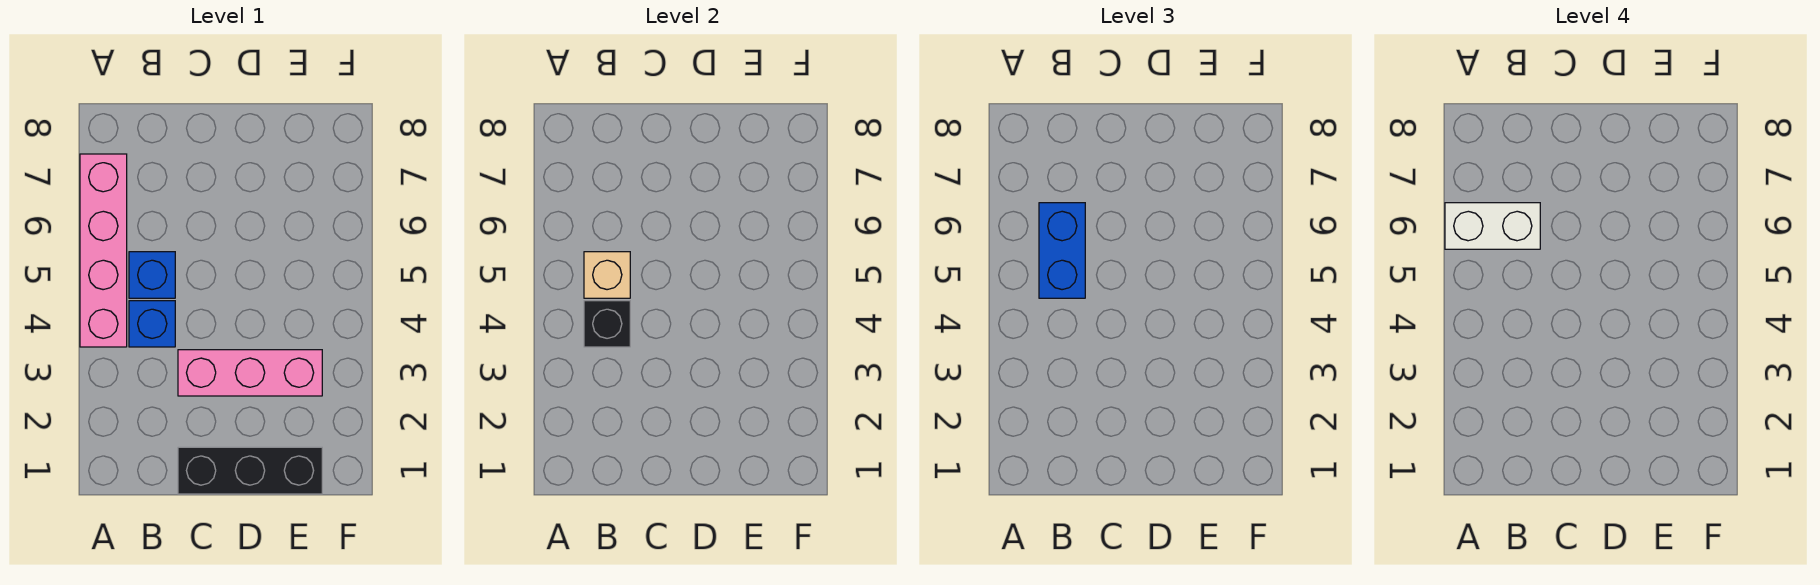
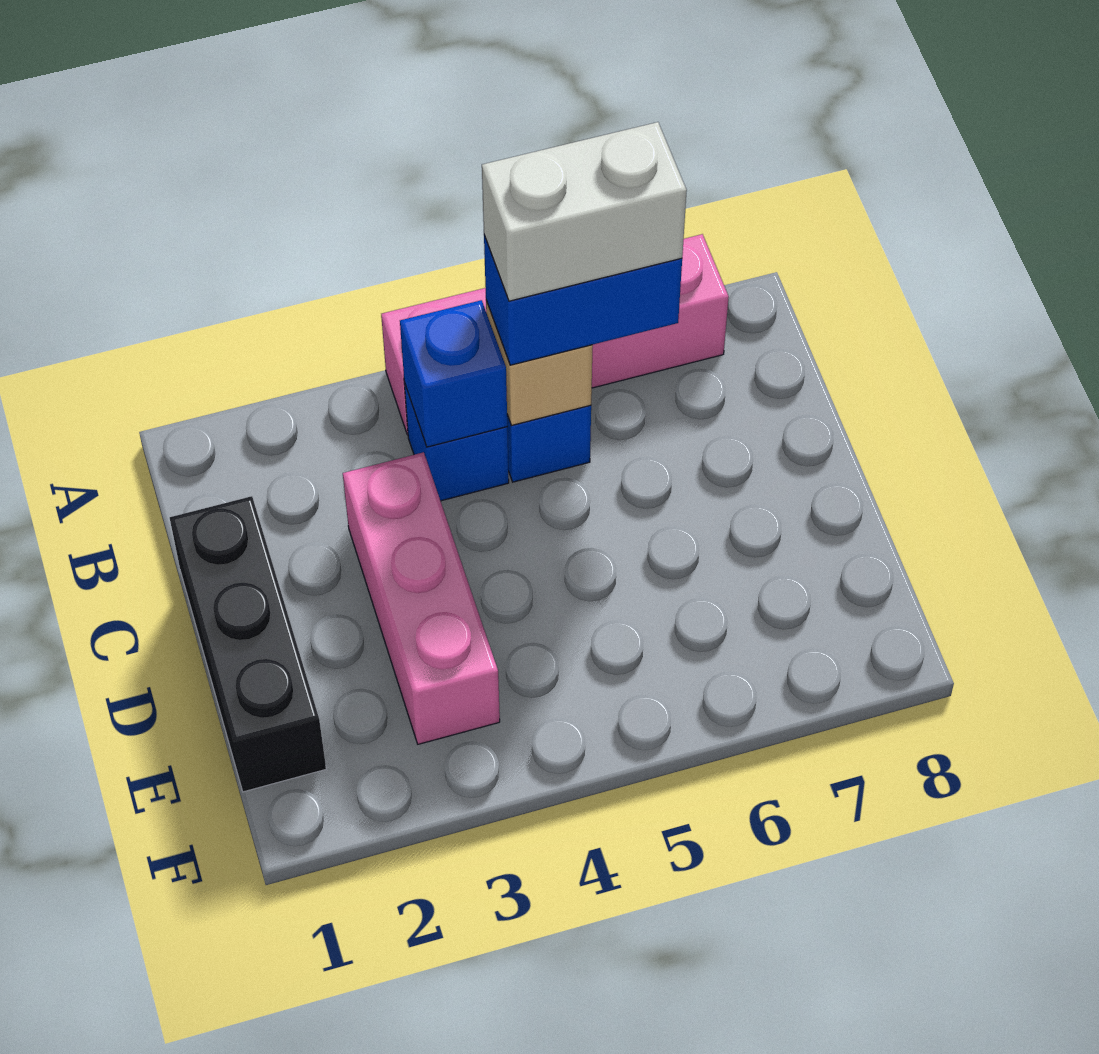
white brick A6:B6 level 4 -> white brick B5:B6 level 4
black brick B4 level 2 -> blue brick B4 level 2

